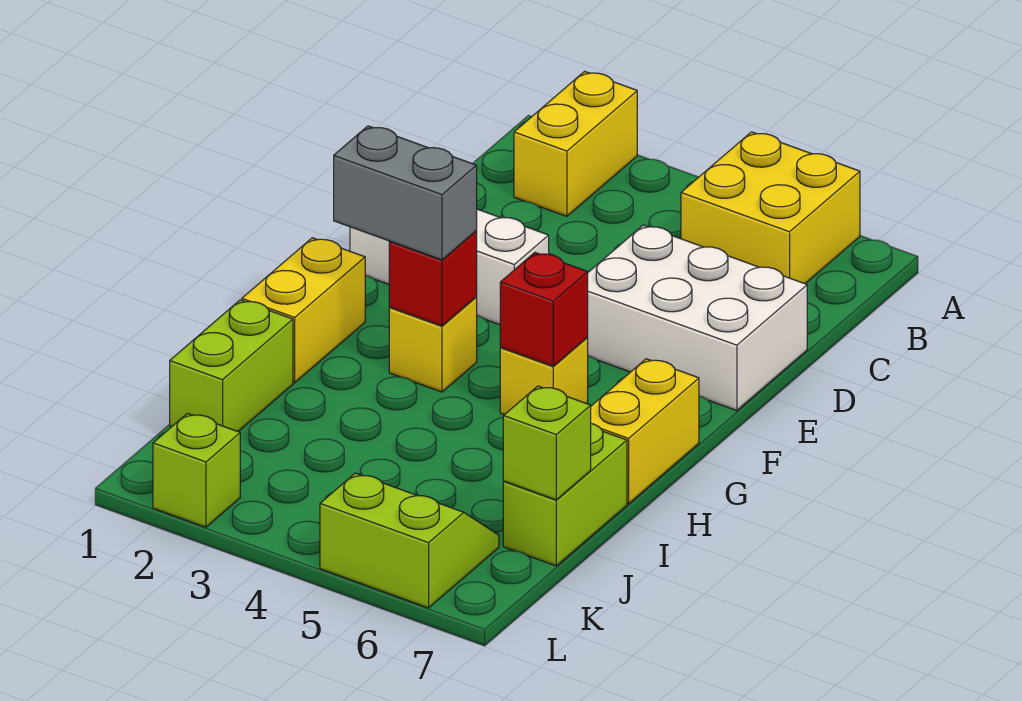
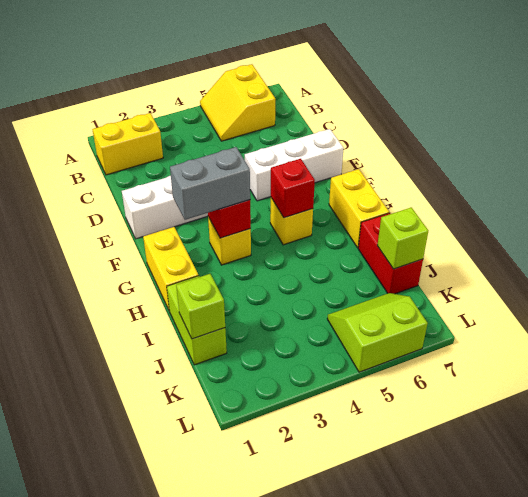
yellow brick A2:B2 level 1 -> yellow brick B1:B2 level 1
yellow brick A5:B6 level 1 -> yellow slope A5:B6 level 1 top 6
white brick D5:E7 level 1 -> white brick E5:E7 level 1
lime brick I7:J7 level 1 -> red brick I7:J7 level 1
lime brick L2 level 1 -> lime brick J1 level 2

